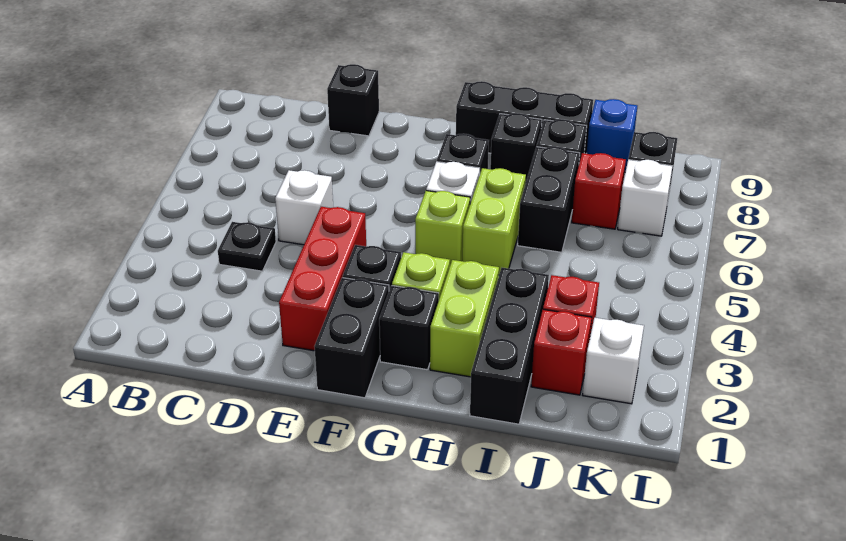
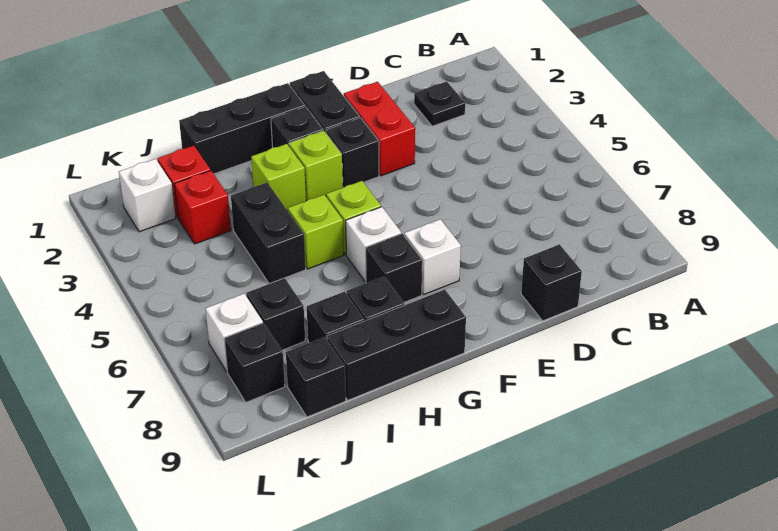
black plate C4 level 1 -> black plate C2 level 1
white brick D5 level 1 -> white brick F7 level 1
red brick E2:E4 level 1 -> red brick E2:E3 level 1
lime brick H2:H3 level 1 -> lime brick H3 level 1
lime brick H5:H6 level 1 -> lime brick H5 level 1
black brick I1:I3 level 1 -> black brick G1:I1 level 1
black brick I6:I7 level 1 -> black brick I4:I5 level 1
red brick J7 level 1 -> black brick J7 level 1
blue brick J9 level 1 -> black brick J9 level 1

